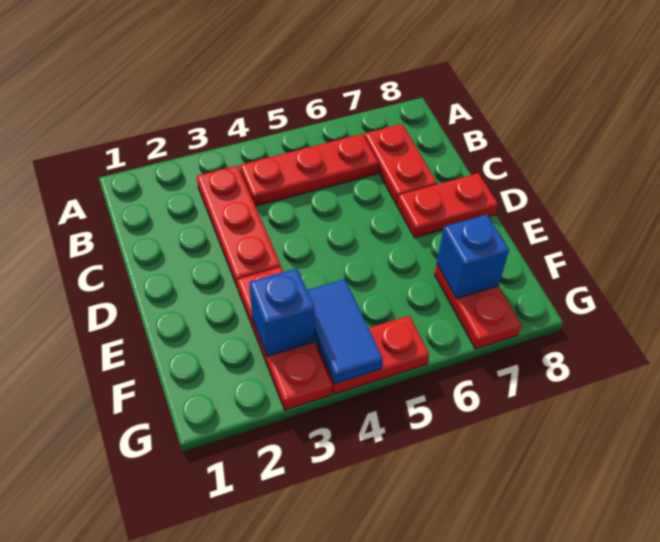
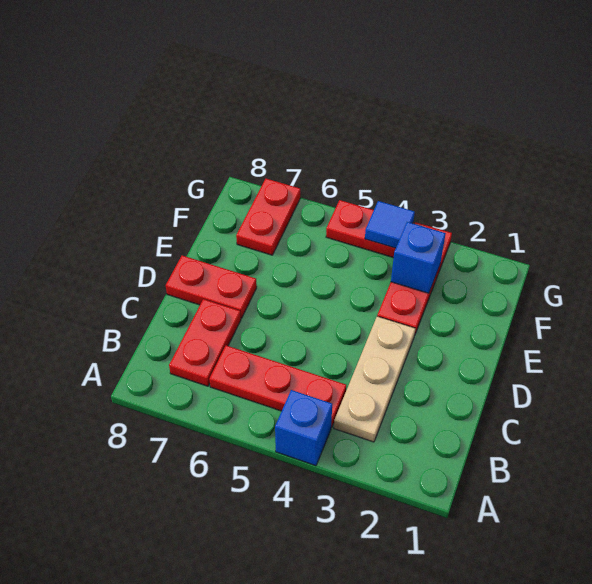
red plate B3:D3 level 1 -> tan plate B3:D3 level 1
blue tile F4:G4 level 2 -> blue tile G4 level 2
blue brick F7 level 2 -> blue brick A4 level 1

